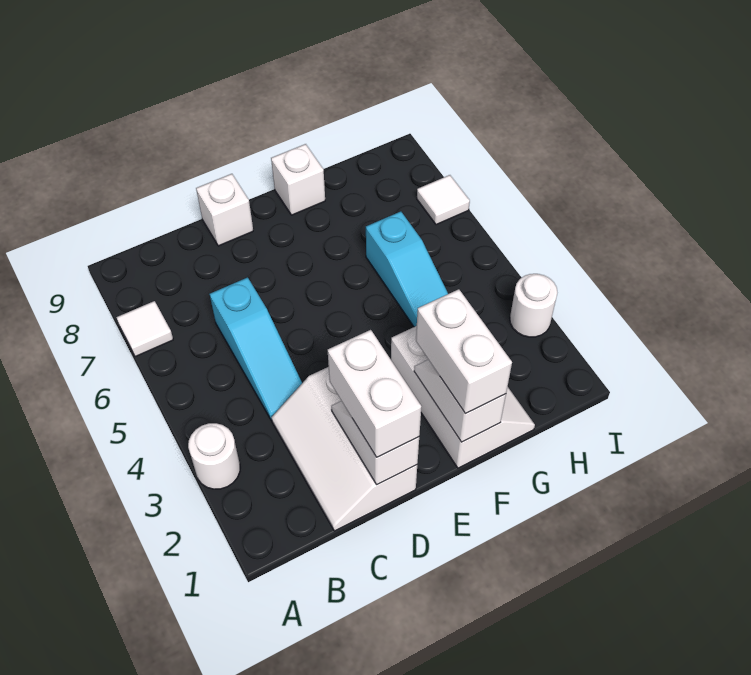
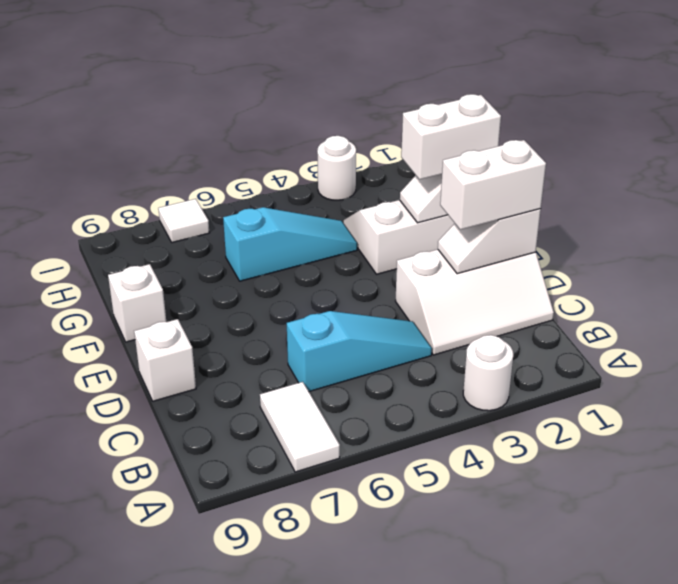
white tile A7 level 1 -> white tile A7:B7 level 1

